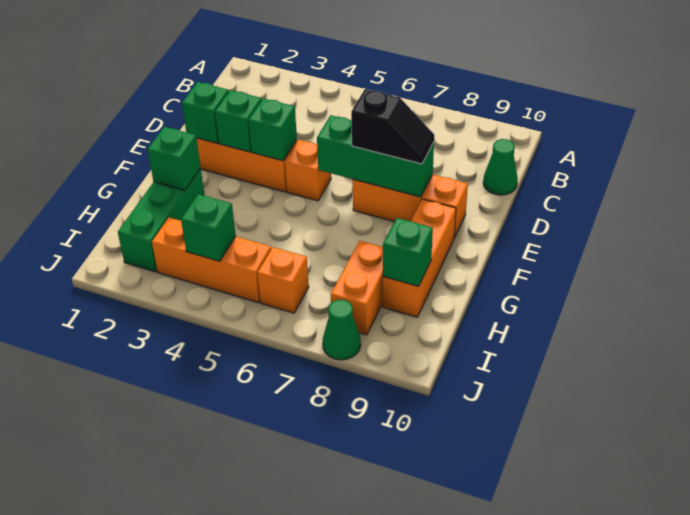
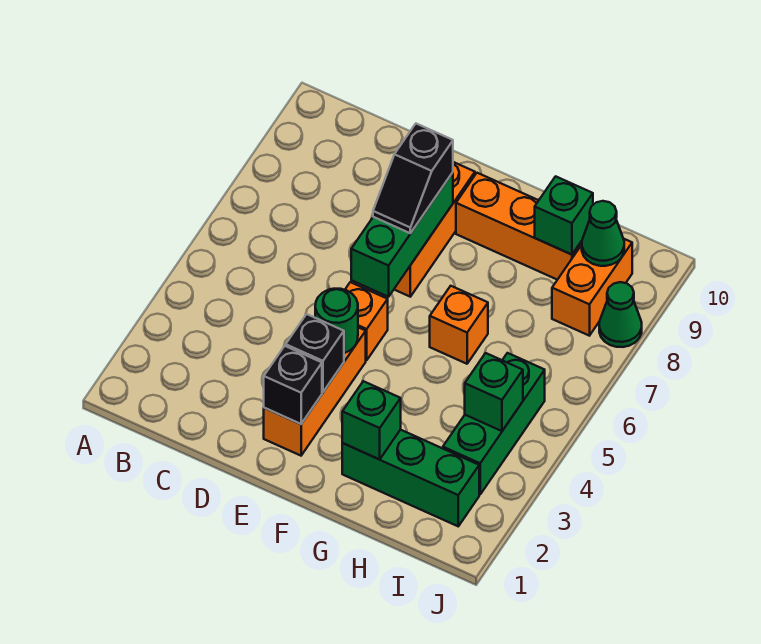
green cone C10 level 1 -> green cone I9 level 2
green brick E2 level 2 -> black brick E2 level 2
green brick E3 level 2 -> black brick E3 level 2
green brick E4 level 2 -> green round brick E4 level 2
black slope E7:E8 level 3 top 7 -> black slope E7:E8 level 3 top 8
orange brick H8:I8 level 1 -> orange brick I8:I9 level 1
orange brick I3:I5 level 1 -> green brick I3:I5 level 1
orange brick I6 level 1 -> orange brick G6 level 1

